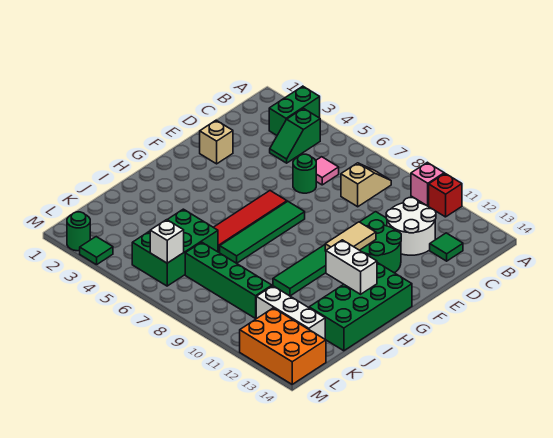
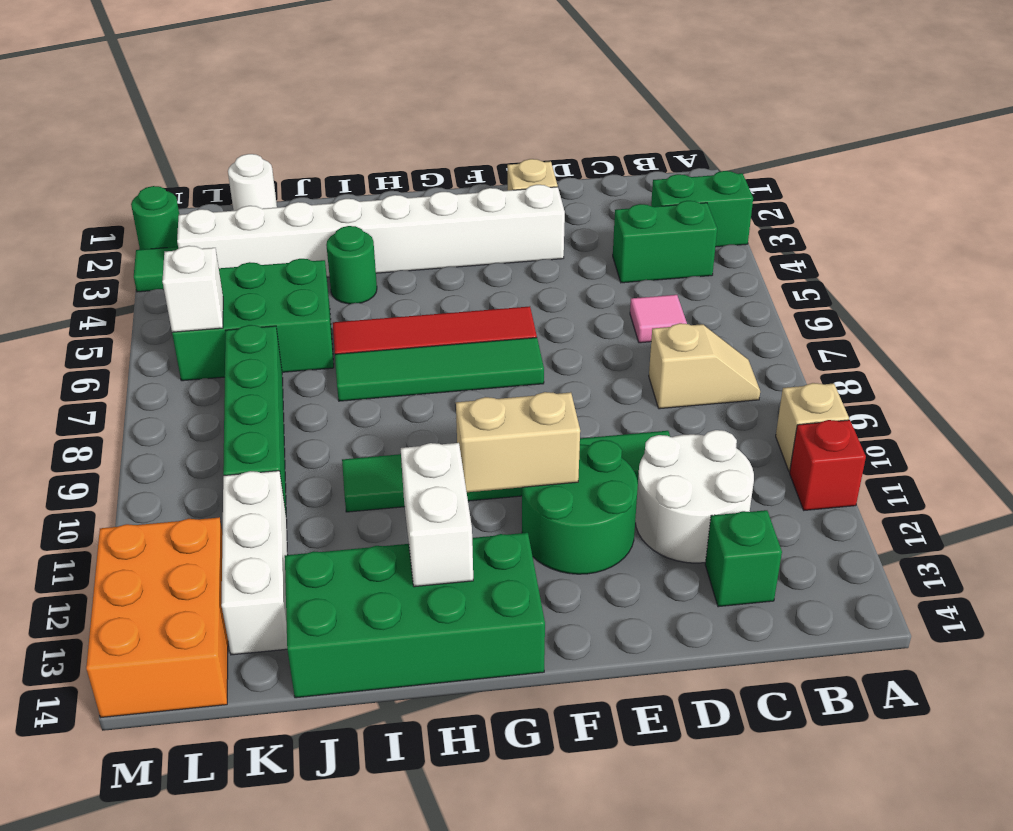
pink brick A10 level 1 -> tan brick A10 level 1
green slope B4:C4 level 1 top B -> green brick B4:C4 level 1
green tile C13 level 1 -> green brick C13 level 1
green round brick D6 level 1 -> green round brick I4 level 1
none -> white brick E3:L3 level 1
tan tile F11:G11 level 2 -> tan brick F11:G11 level 2
none -> white round brick K1 level 1

